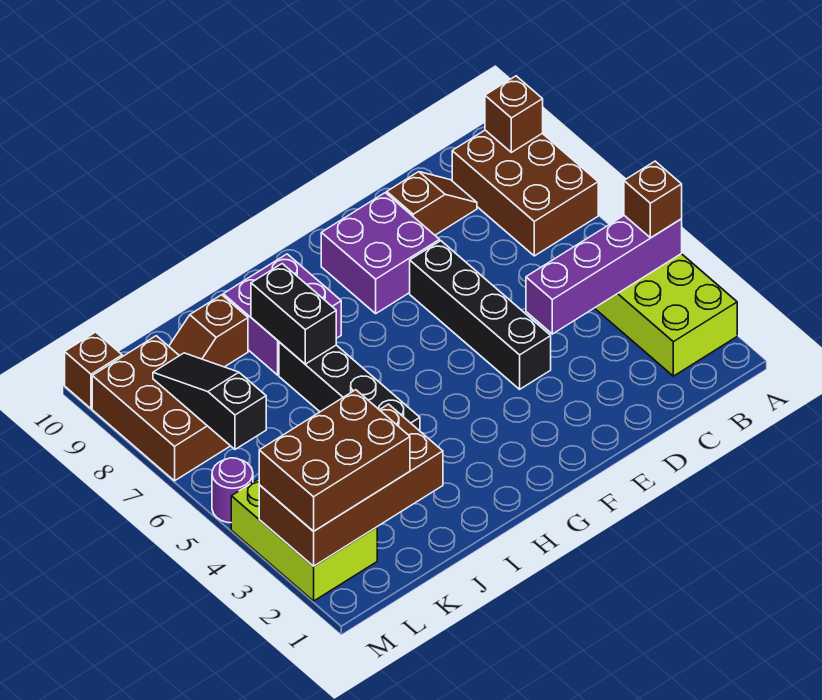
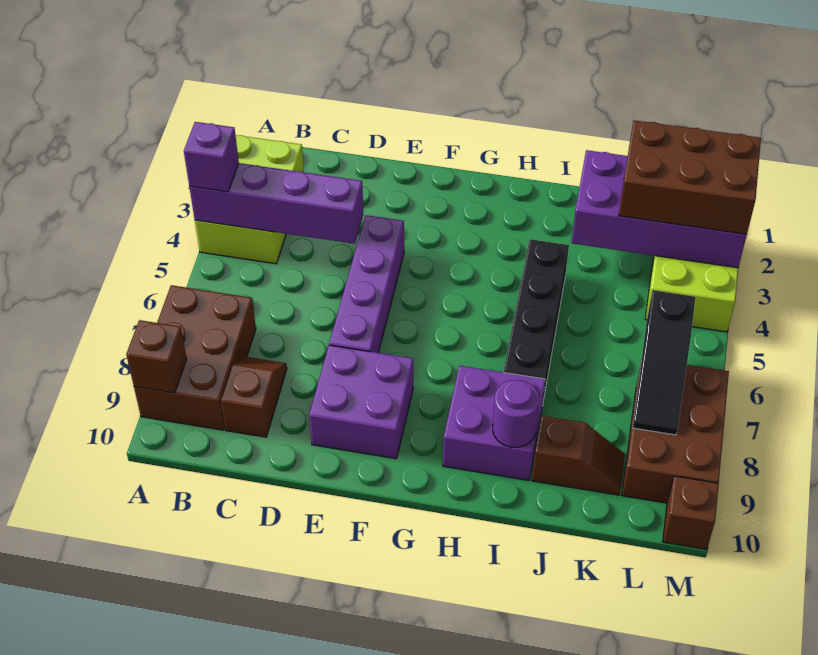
brown brick A4 level 3 -> purple brick A4 level 3
brown slope C9:D9 level 1 top D -> brown slope C8:C9 level 1 top 9
black brick E4:E7 level 1 -> purple brick E4:E7 level 1
black brick I7:I8 level 2 -> none
brown brick J2:M3 level 2 -> purple brick J2:M3 level 2
purple round brick M5 level 1 -> purple round brick I9 level 2

